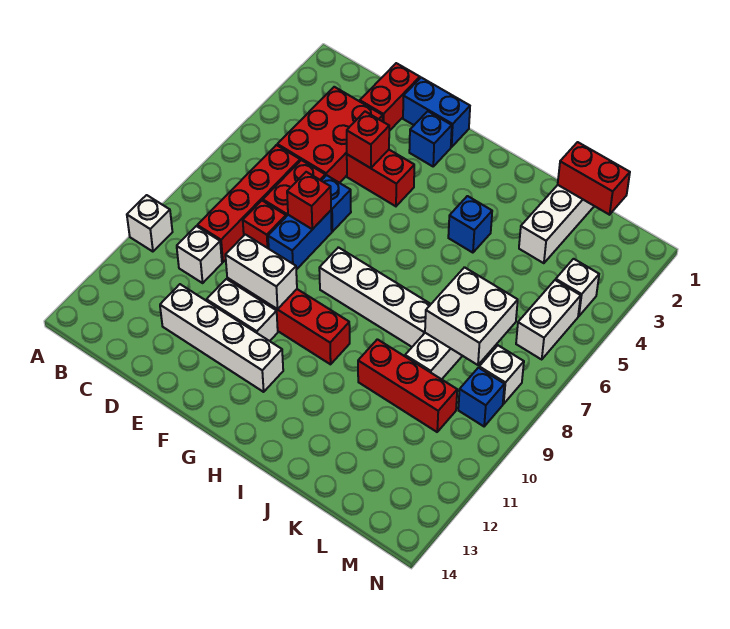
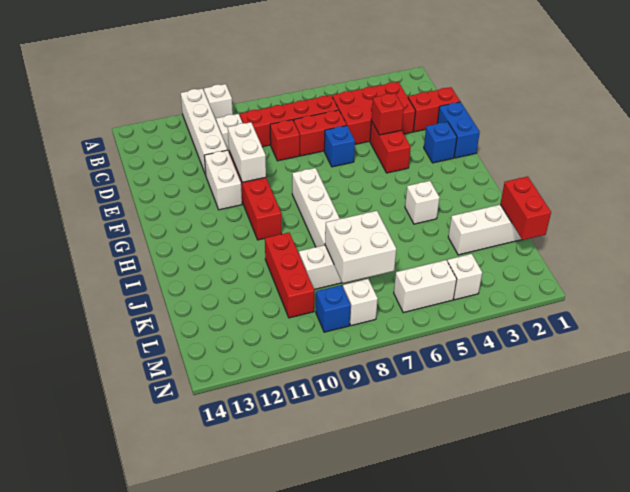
white brick D12:G12 level 1 -> white brick A11:D11 level 1
blue brick E7:E8 level 1 -> none
red brick E7 level 2 -> none
blue brick I4 level 1 -> white brick I4 level 1

